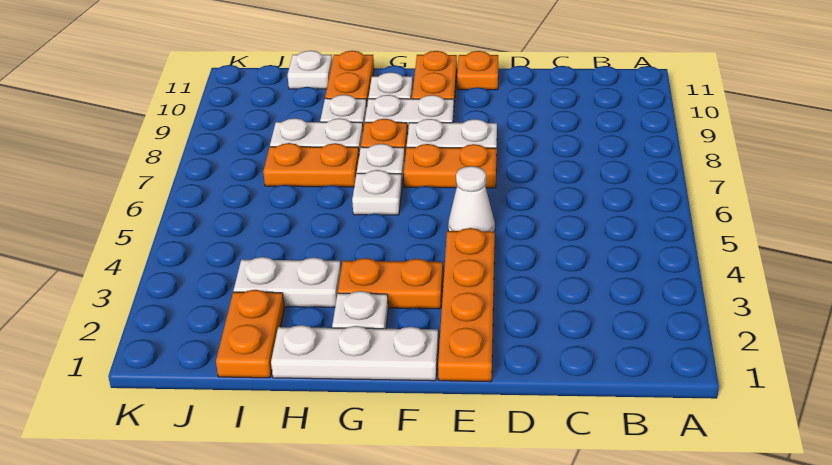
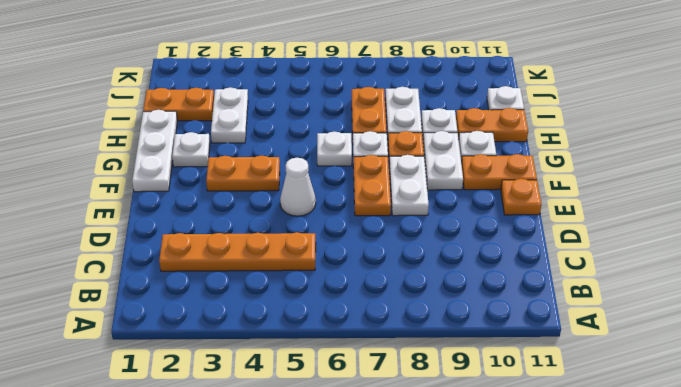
orange plate E1:E4 level 1 -> orange plate C2:C5 level 1
orange plate F3:G3 level 1 -> orange plate F3:F4 level 1

